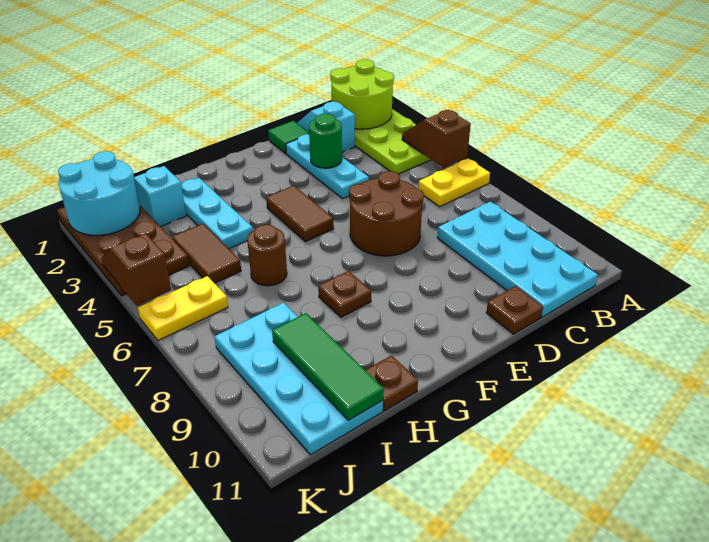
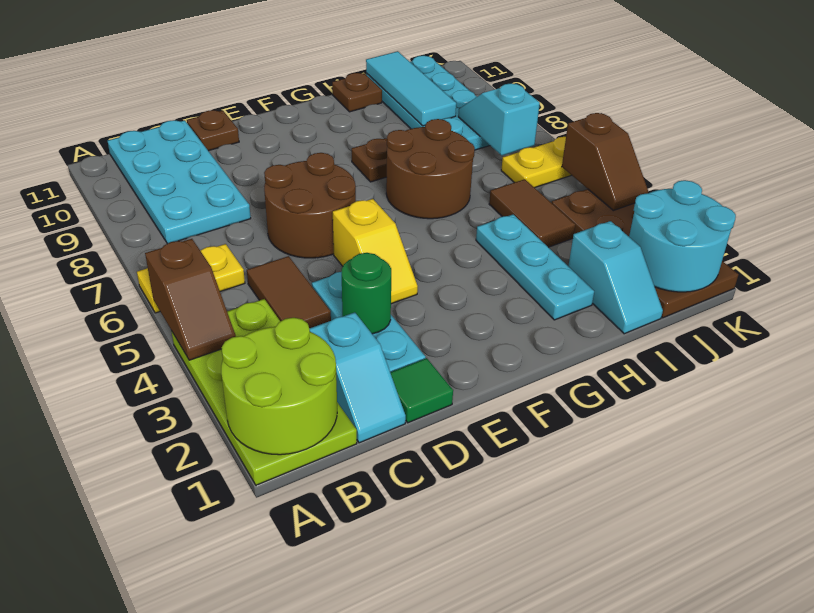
none -> yellow slope E4:E5 level 1 top 5
brown tile F4:F5 level 1 -> brown tile C4:C5 level 1
brown round brick H6 level 1 -> brown round brick G6:H7 level 1
green tile I9:I11 level 2 -> cyan tile I9:I11 level 2
none -> cyan slope J7:J8 level 2 top 7

